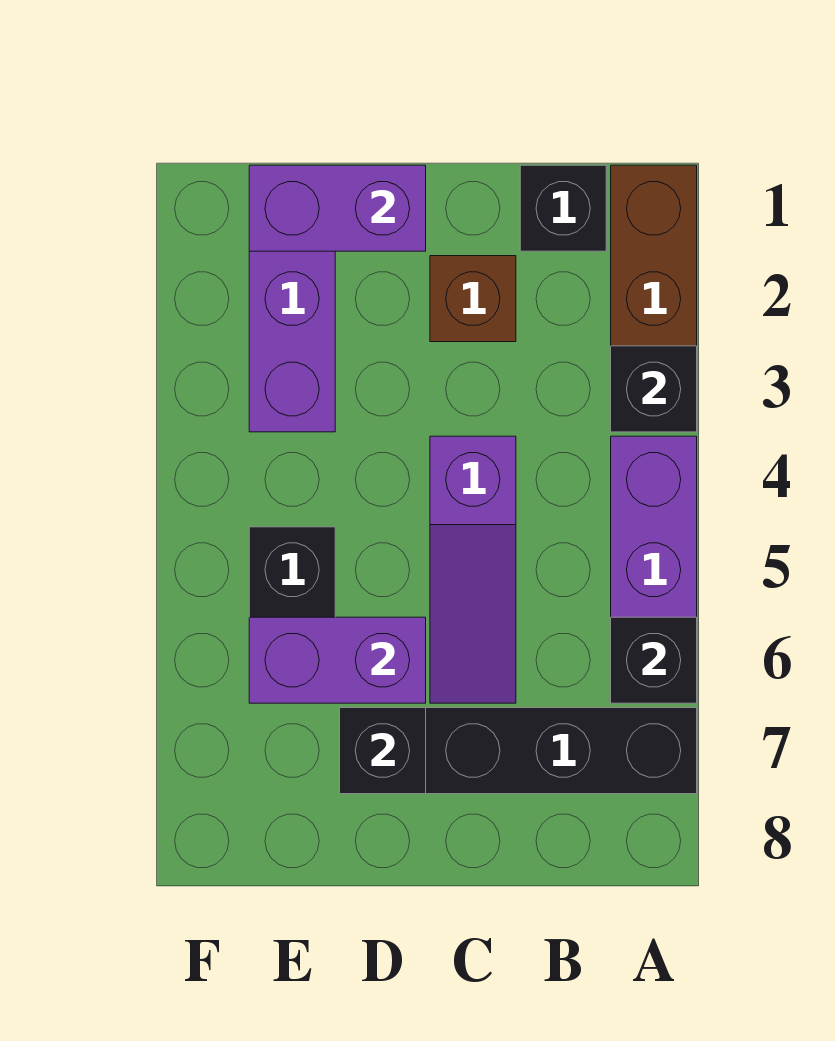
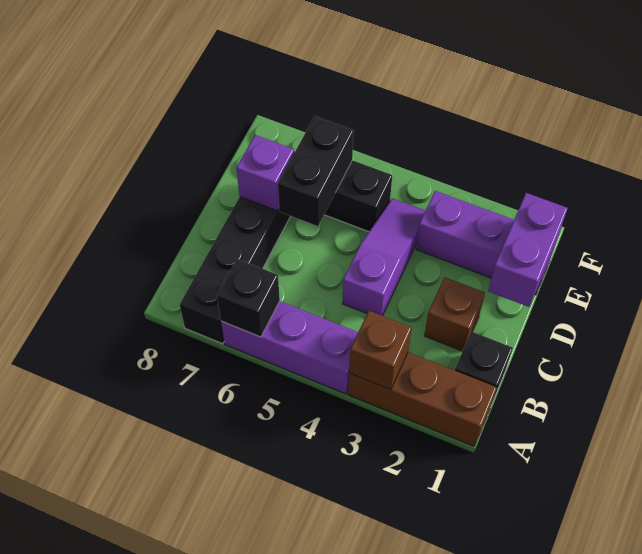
black brick A3 level 2 -> brown brick A3 level 2
purple slope C4:C6 level 1 top 4 -> purple slope C4:E4 level 1 top C
purple brick D6:E6 level 2 -> black brick D6:E6 level 2
black brick D7 level 2 -> purple brick D7 level 2

